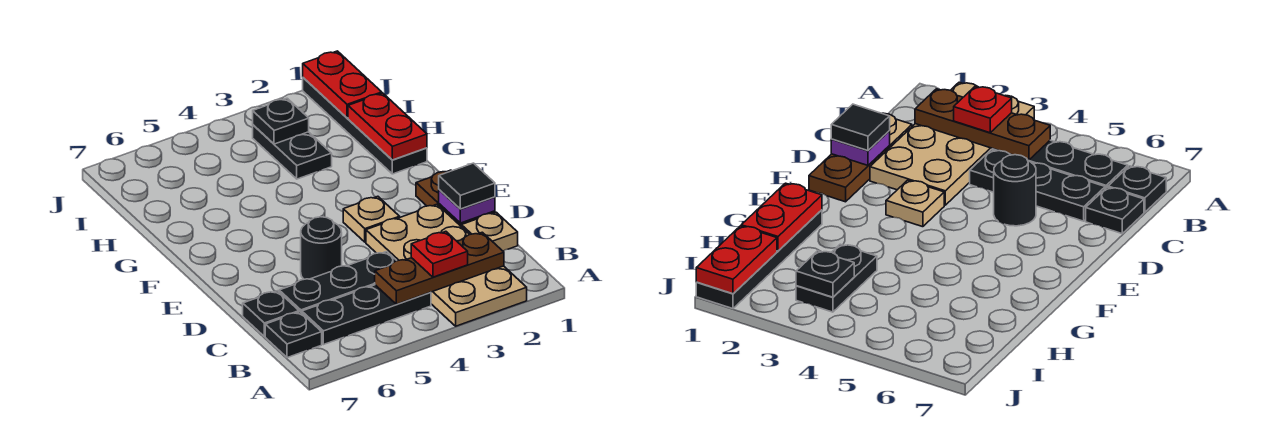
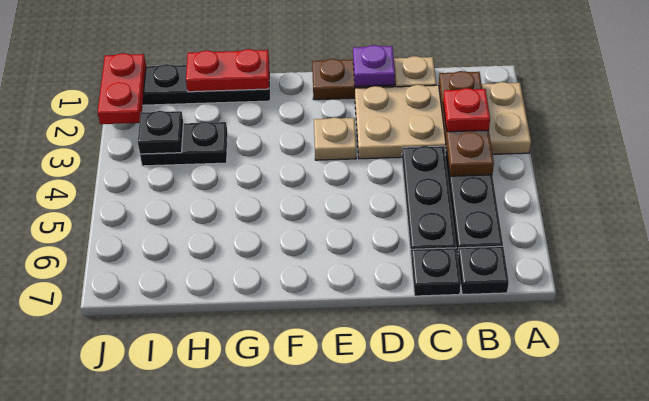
black tile D1 level 3 -> none
black round brick D5 level 1 -> none
red plate I1:J1 level 2 -> red plate J1:J2 level 2

